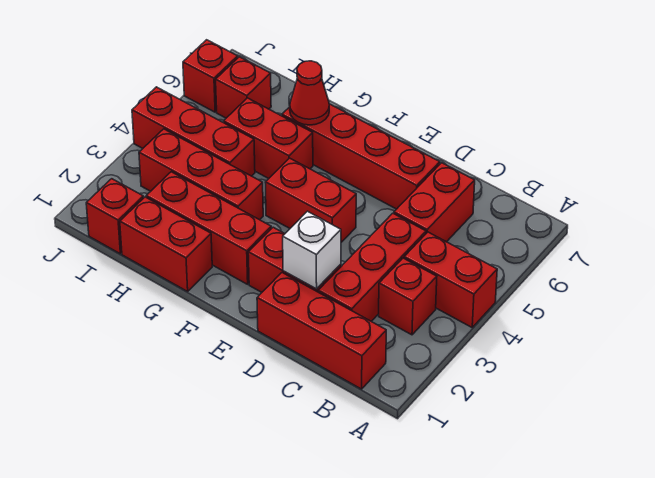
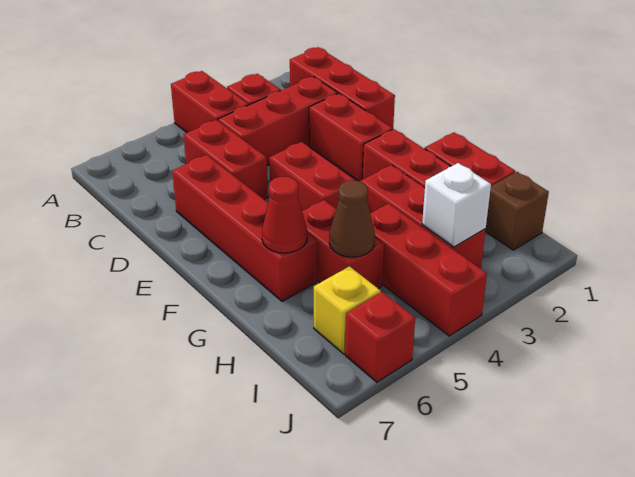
red brick C5:C6 level 1 -> red brick C5:D5 level 1
white brick D2 level 2 -> white brick I3 level 2
none -> brown cone H5 level 2
red brick I1 level 1 -> brown brick I1 level 1
red brick I6 level 1 -> yellow brick I6 level 1

